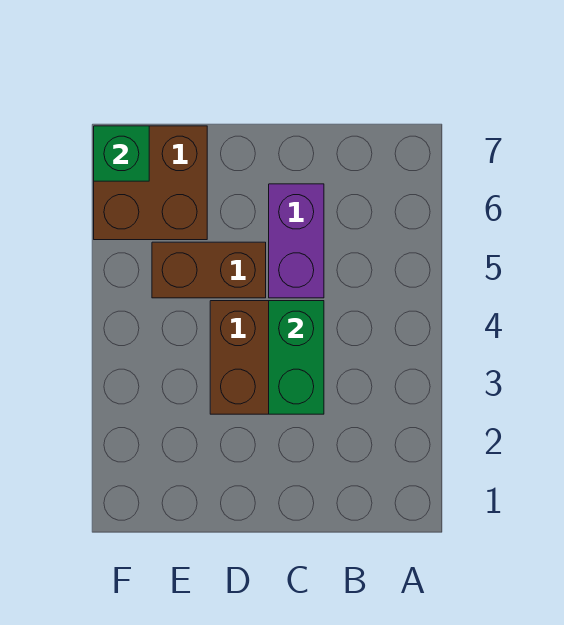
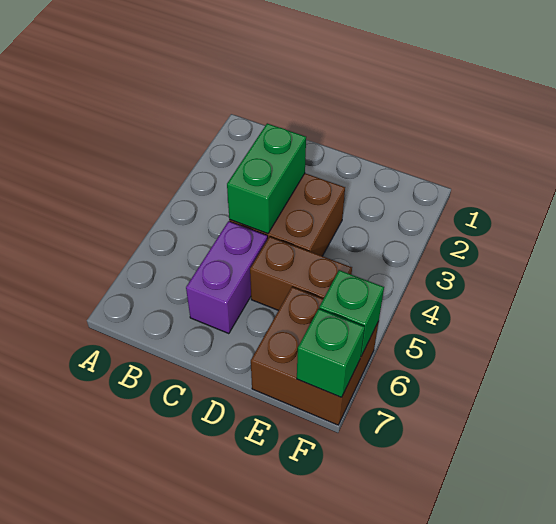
none -> green brick F6 level 2

